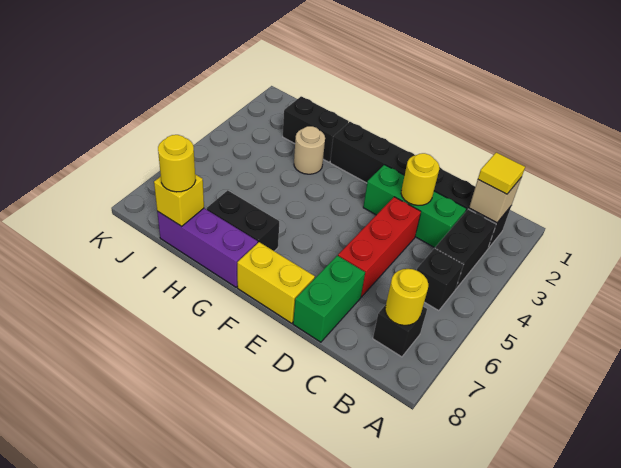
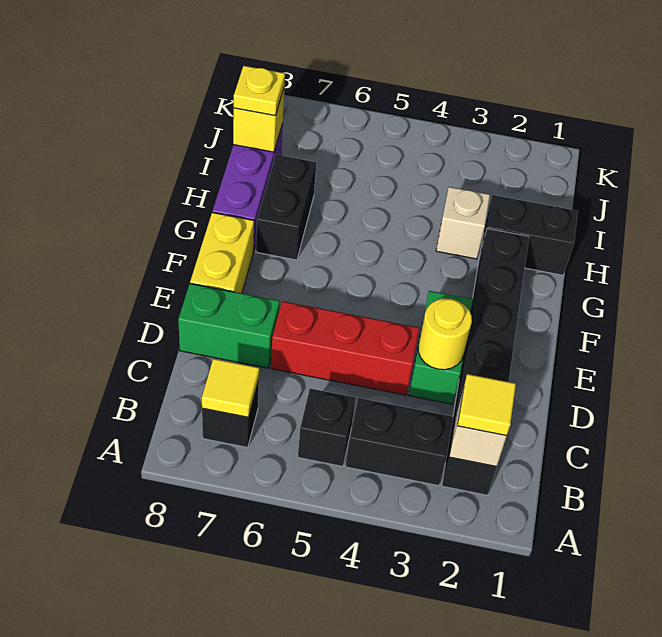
yellow round brick B7 level 2 -> yellow tile B7 level 2
green brick C3:E3 level 1 -> green brick D3:E3 level 1
black brick H2:I2 level 1 -> black brick H1:H2 level 1
tan round brick H3 level 1 -> tan brick H3 level 1
yellow round brick I8 level 3 -> yellow plate I8 level 3

